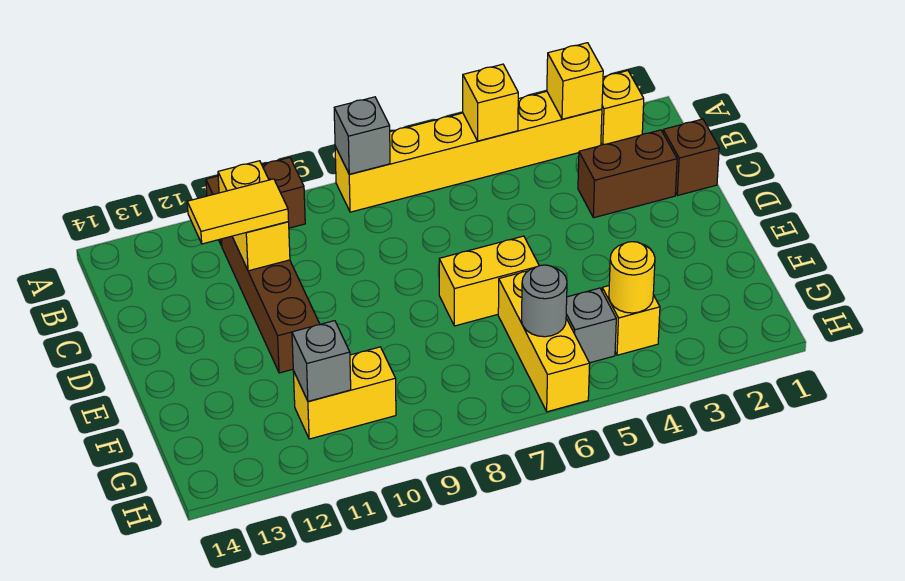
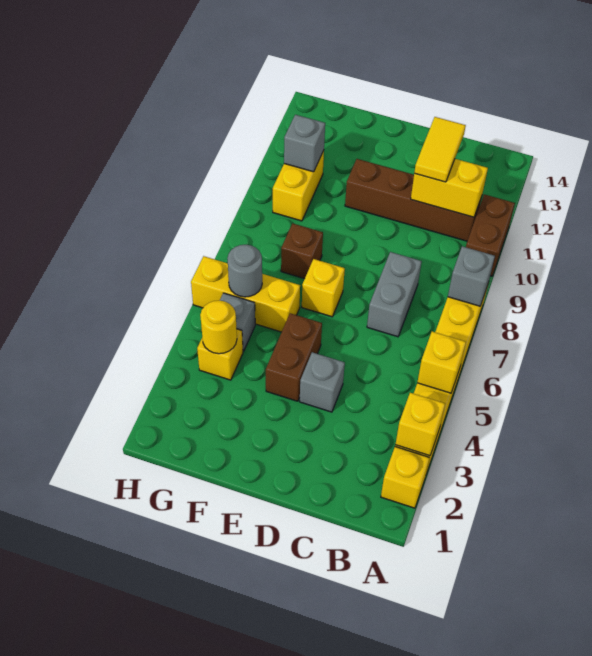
brown brick C1 level 1 -> brown brick F8 level 1
brown brick C2:C3 level 1 -> brown brick E4:E5 level 1
none -> grey brick C7:C8 level 1
none -> grey brick D4 level 1
yellow brick E6:E7 level 1 -> yellow brick E7 level 1

